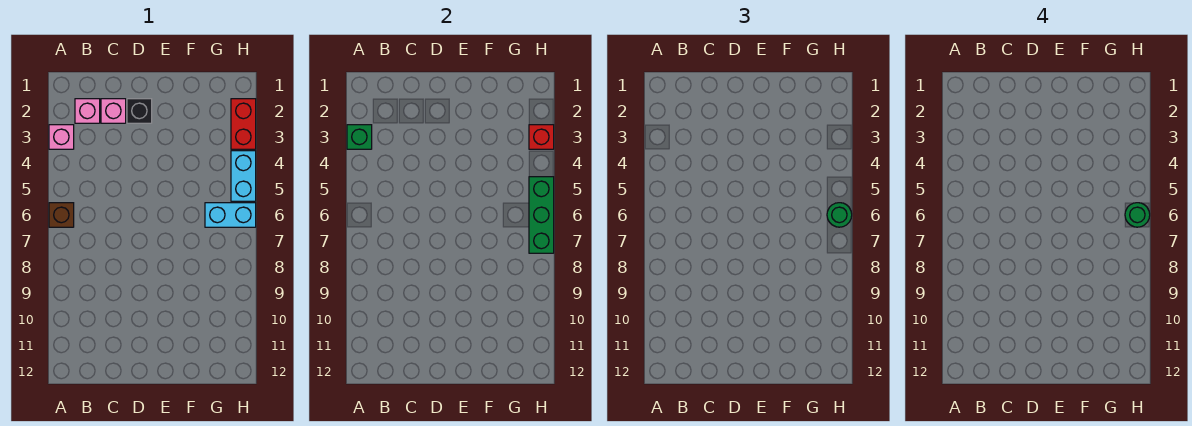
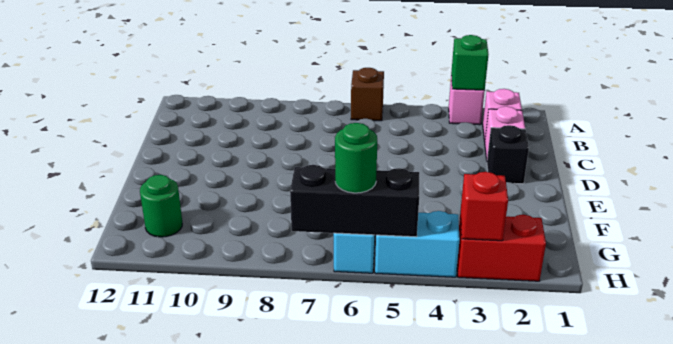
green brick H5:H7 level 2 -> black brick H5:H7 level 2
green round brick H6 level 4 -> green round brick G11 level 1

